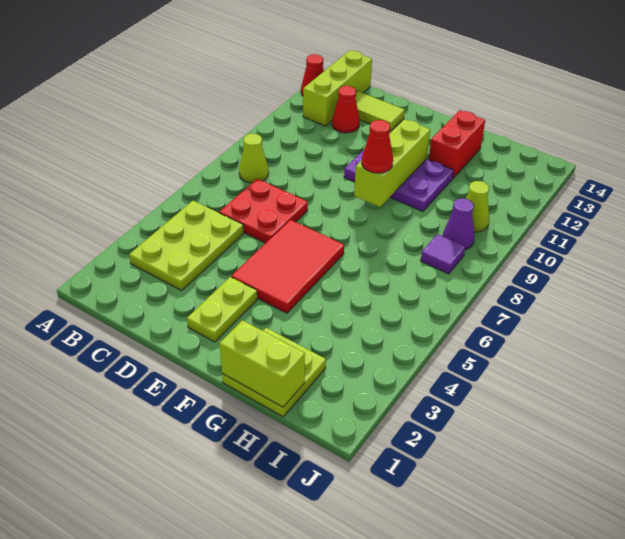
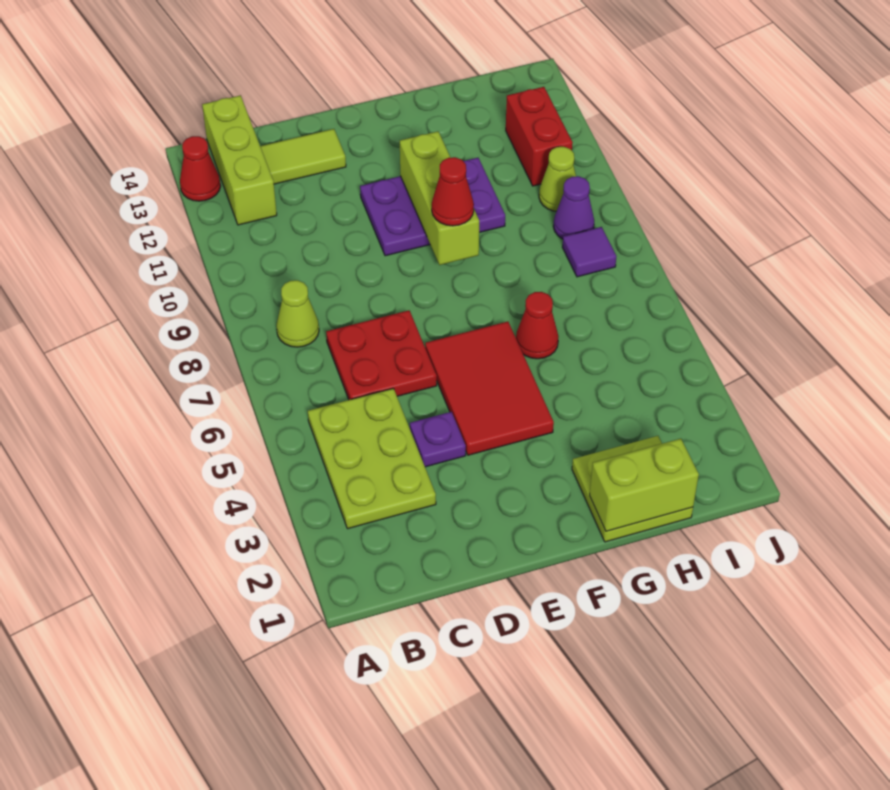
red cone C12 level 1 -> red cone G6 level 1
none -> purple plate D4 level 1
lime plate E2:E3 level 1 -> none
red brick G12:G13 level 1 -> red brick I11:I12 level 1

